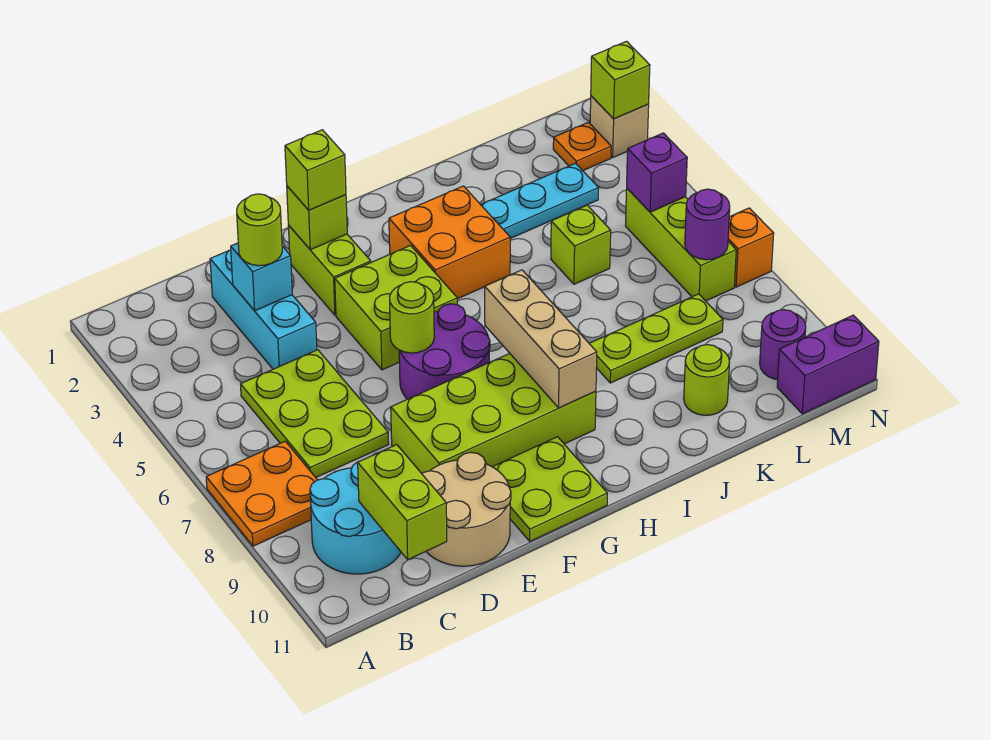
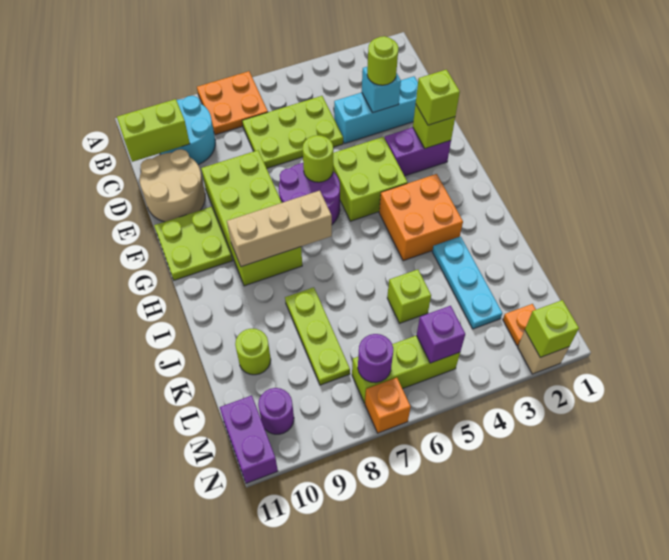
lime brick F2:F3 level 1 -> purple brick F2:F3 level 1

